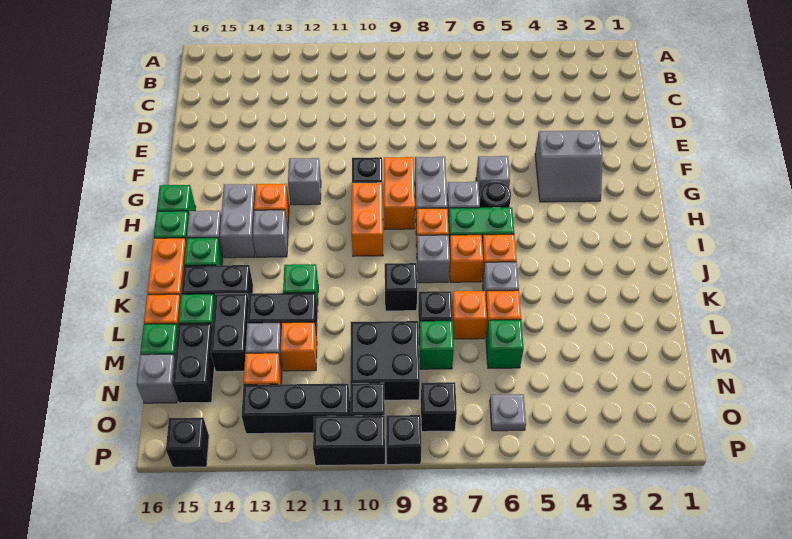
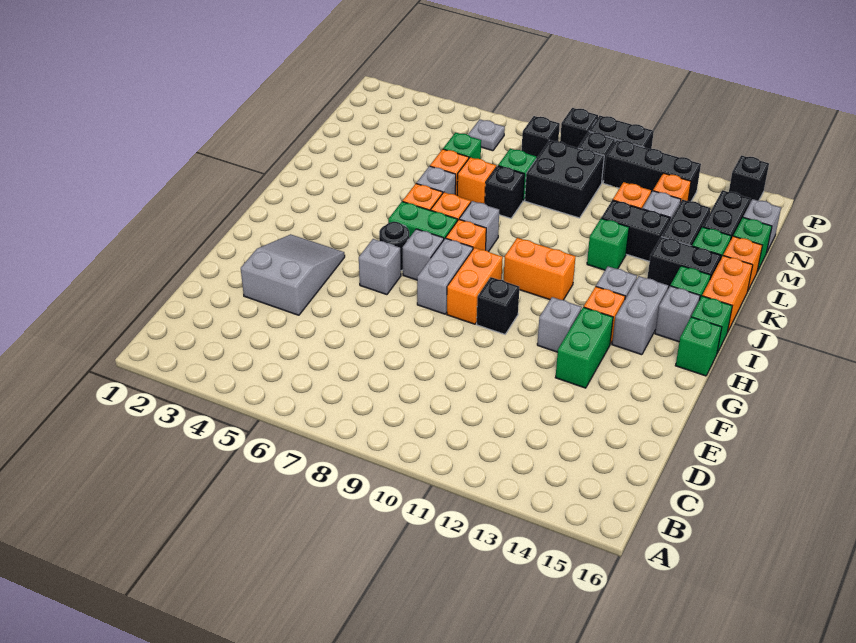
grey slope F3:G4 level 1 top F -> grey slope E3:G4 level 1 top E
none -> green brick F13:G13 level 1
orange brick H10:I10 level 1 -> orange brick I10:I11 level 1
black brick K9 level 1 -> none

